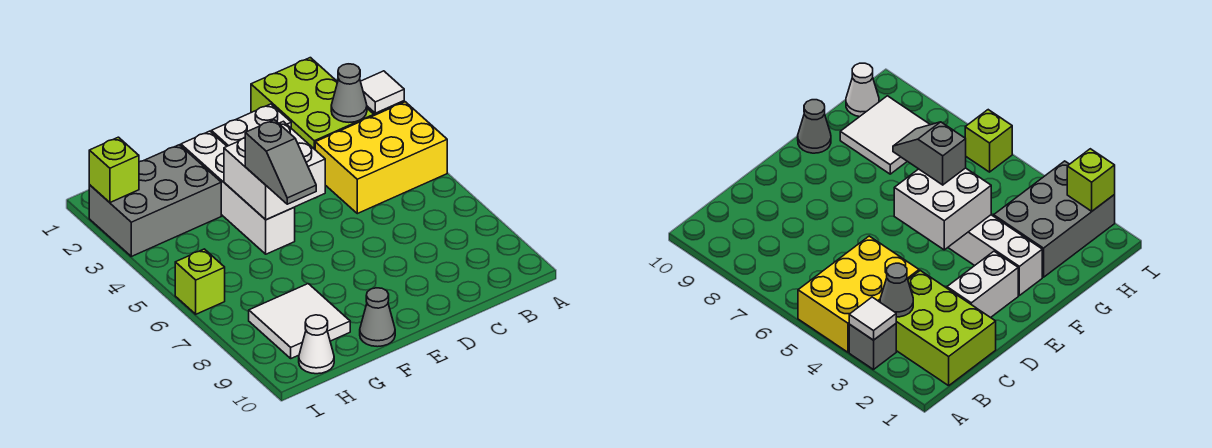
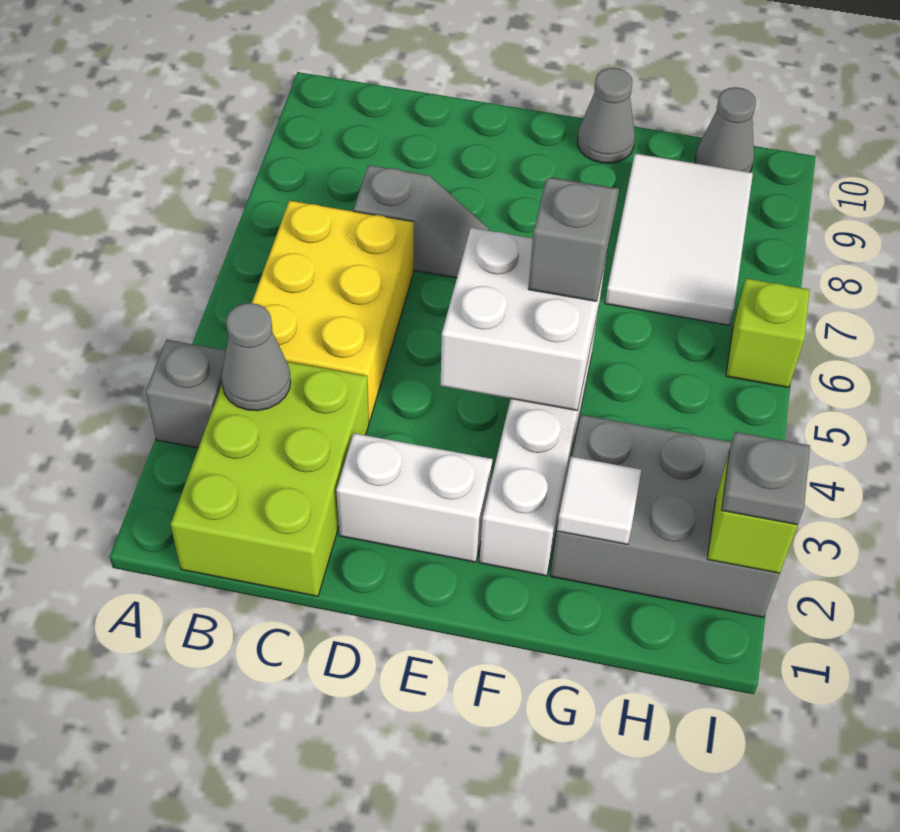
white tile A3 level 2 -> white tile G2 level 2
yellow brick A4:C5 level 1 -> yellow brick B4:C6 level 1
none -> grey slope C7:D7 level 1 top C
white tile G8:H9 level 1 -> white tile G7:H9 level 1
white cone H10 level 1 -> grey cone H10 level 1
none -> grey plate I2 level 3

